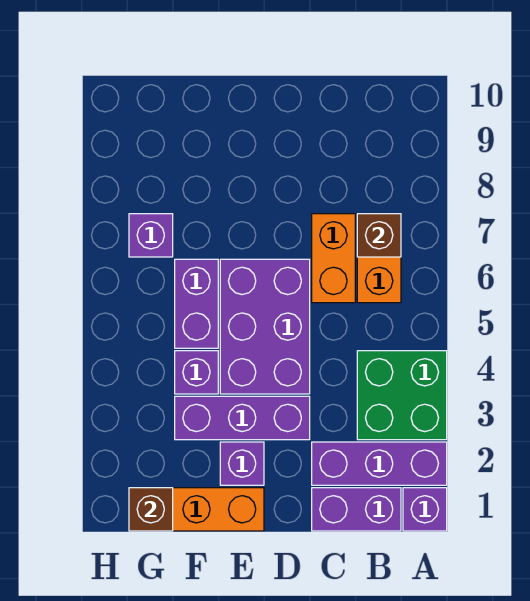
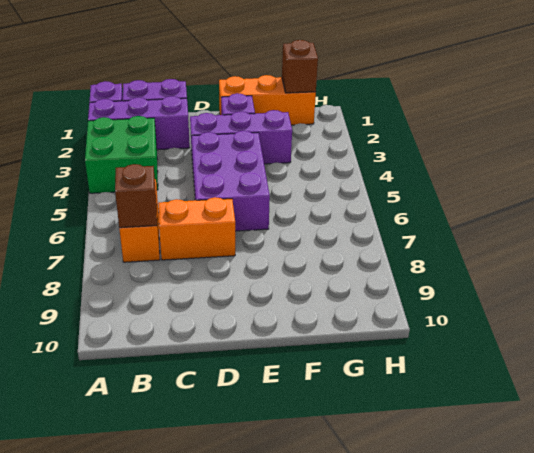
orange brick C6:C7 level 1 -> orange brick C7:D7 level 1
purple brick F4 level 1 -> none
purple brick F5:F6 level 1 -> none
purple brick G7 level 1 -> none

